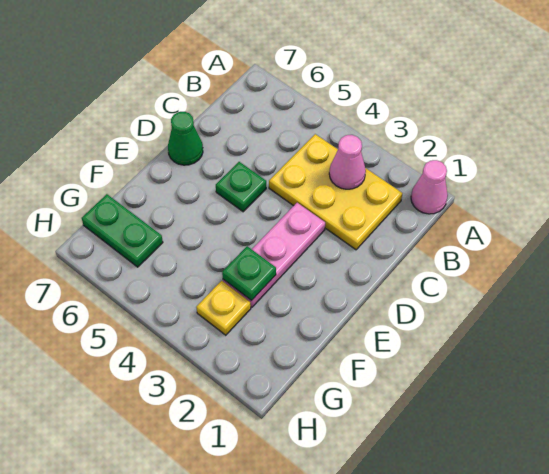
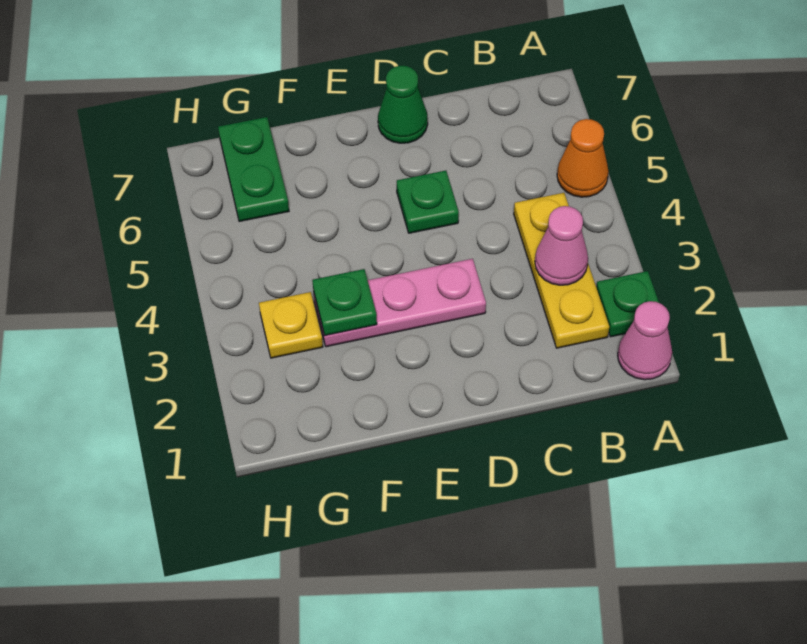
none -> green plate A2 level 1
none -> orange cone A5 level 1
yellow plate B2:C4 level 1 -> yellow plate B2:B4 level 1

